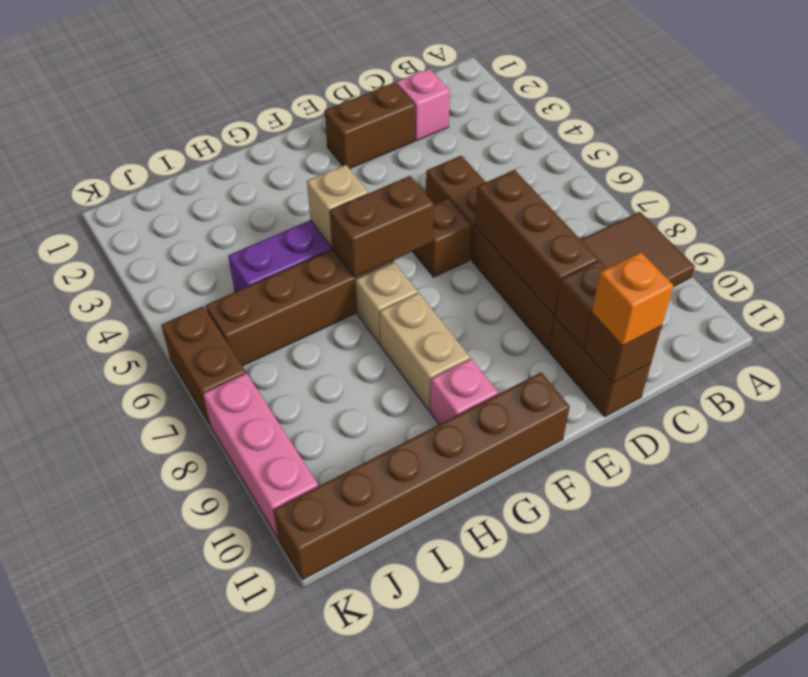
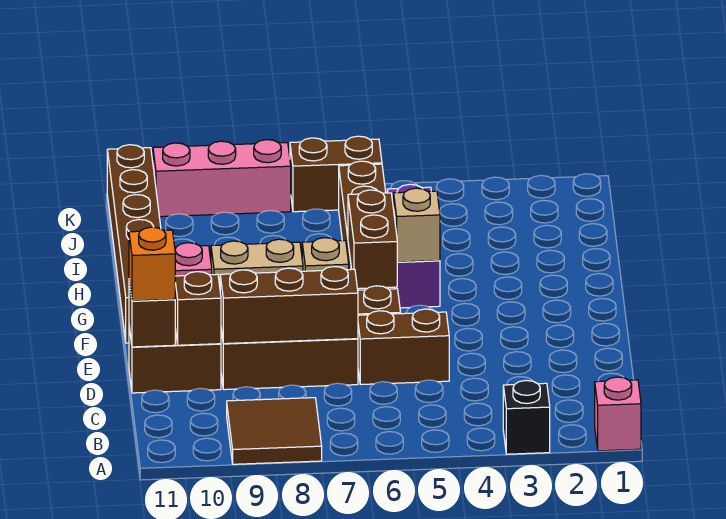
none -> black brick A3 level 1
pink brick C2 level 1 -> pink brick A1 level 1
brown brick D2:E2 level 1 -> none

